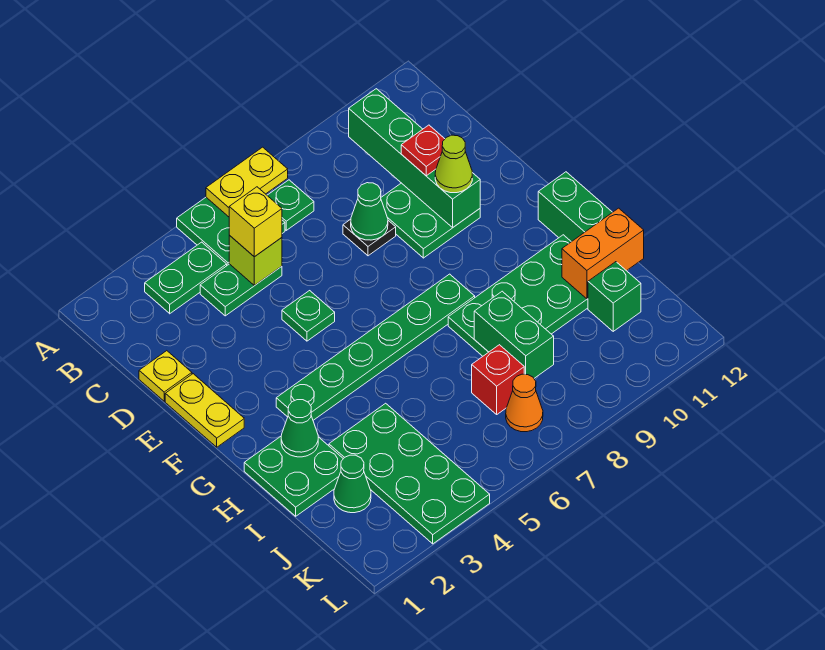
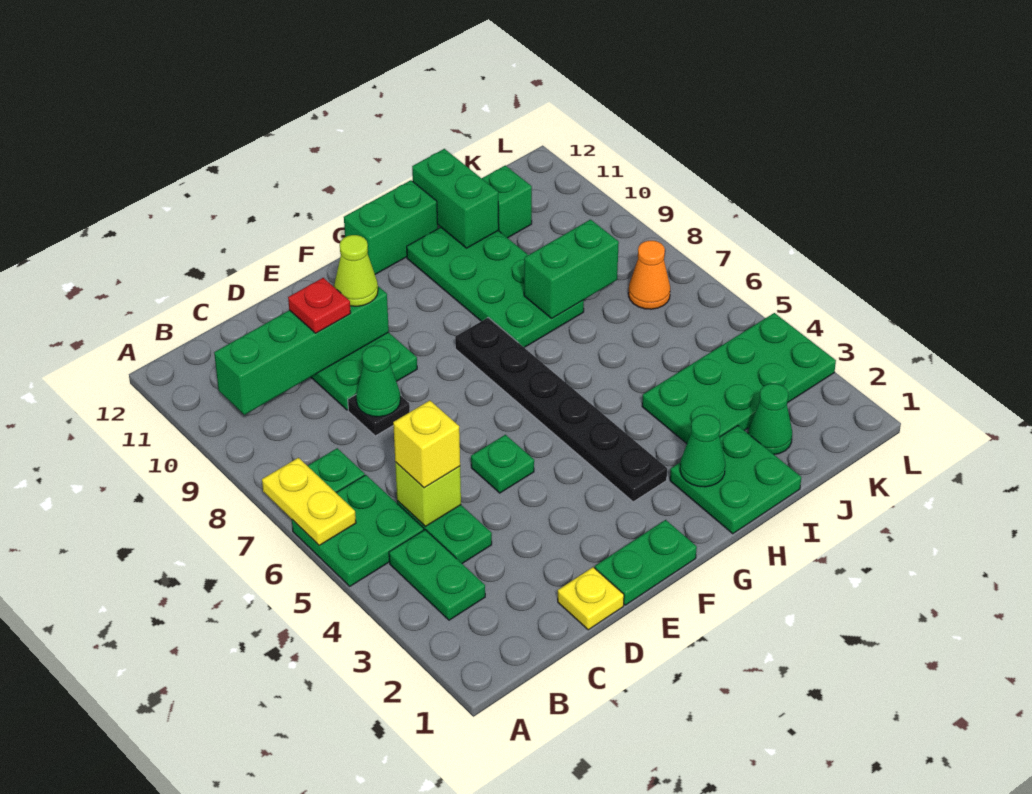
yellow plate E1:F1 level 1 -> green plate E1:F1 level 1
green plate G3:G8 level 1 -> black plate G3:G8 level 1
orange brick I11:I12 level 2 -> green brick I11:I12 level 2
red brick J7 level 1 -> none

